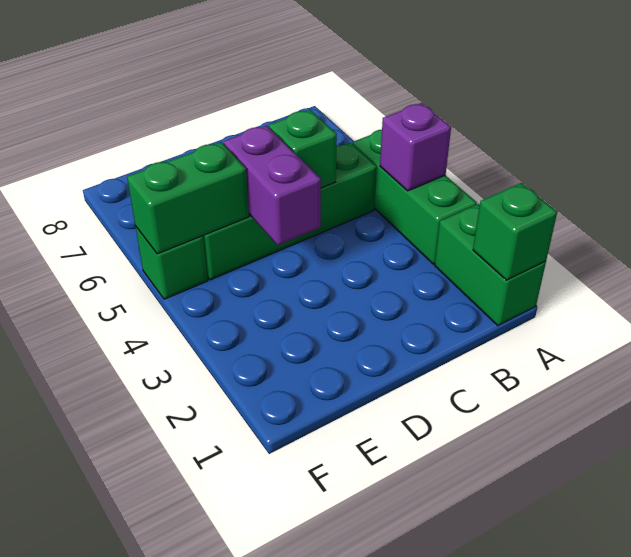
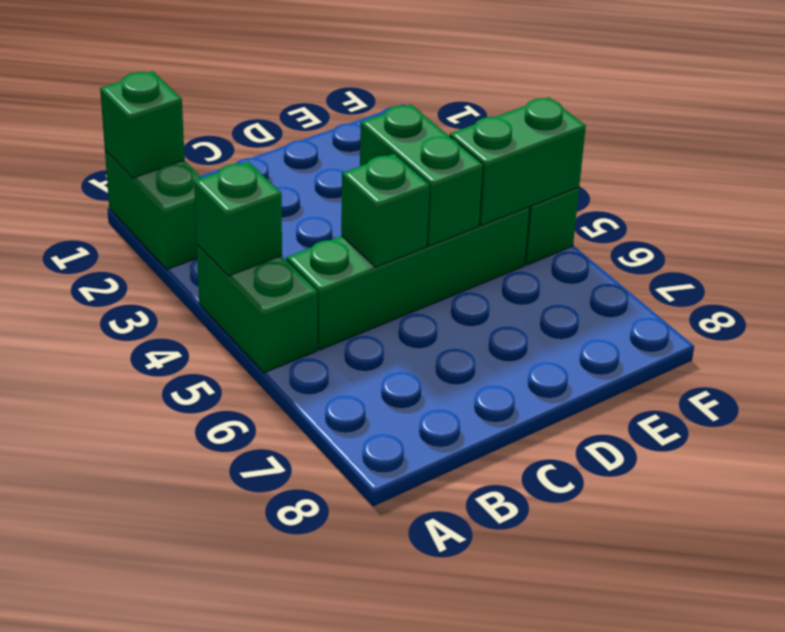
green brick A3:A5 level 1 -> green brick A4:A5 level 1
purple brick A4 level 2 -> green brick A4 level 2
purple brick D4:D5 level 2 -> green brick D4:D5 level 2

